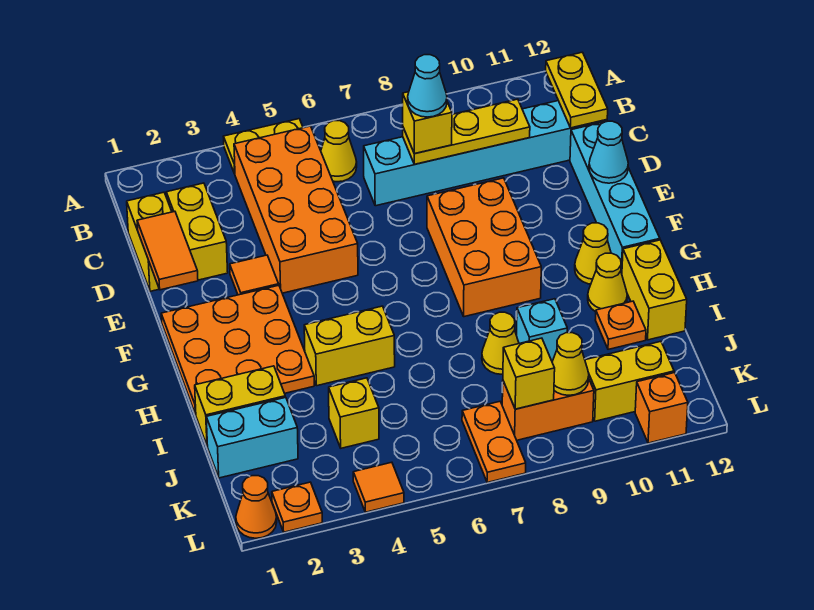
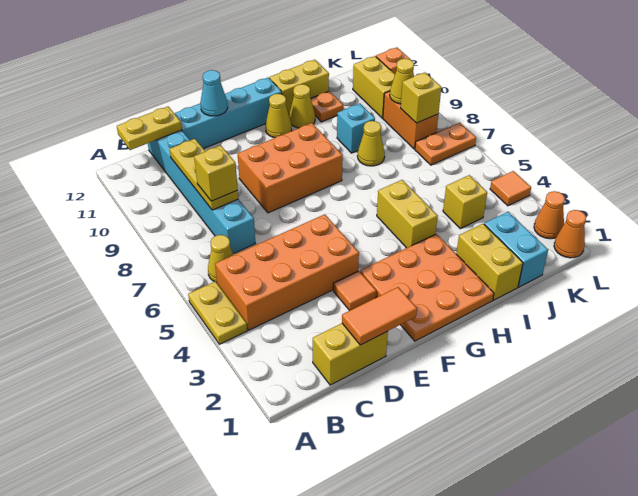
yellow brick C2:D2 level 1 -> none
cyan cone C8 level 4 -> none
orange plate L2 level 1 -> orange cone L2 level 1

